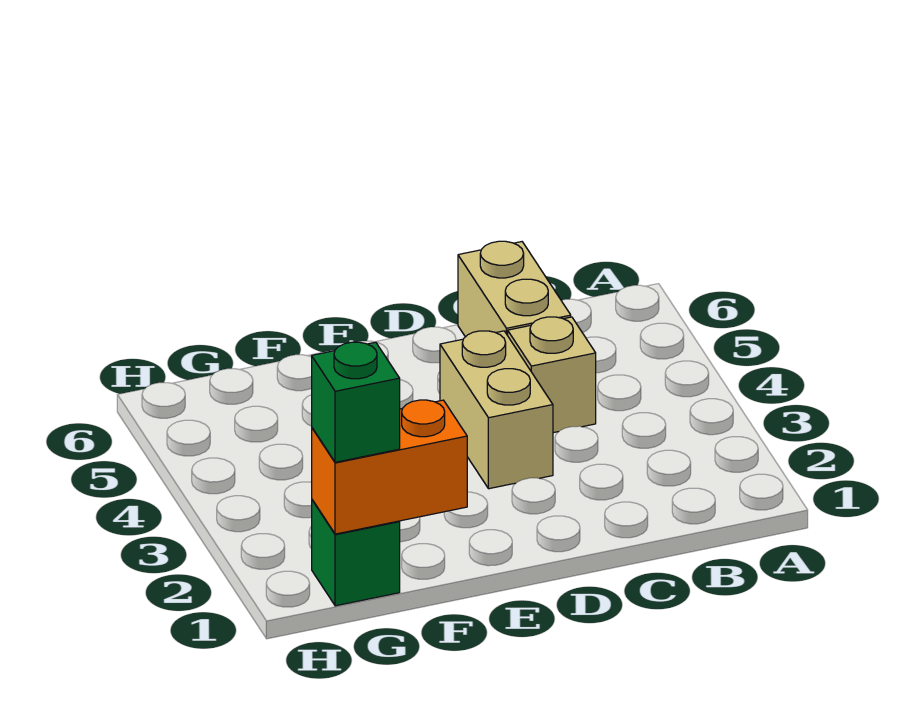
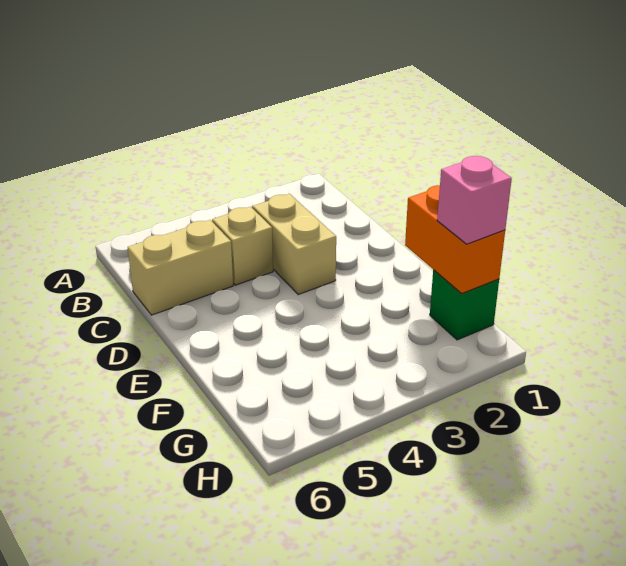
tan brick D3:D4 level 1 -> tan brick C3:D3 level 1
green brick G1 level 3 -> pink brick G1 level 3

